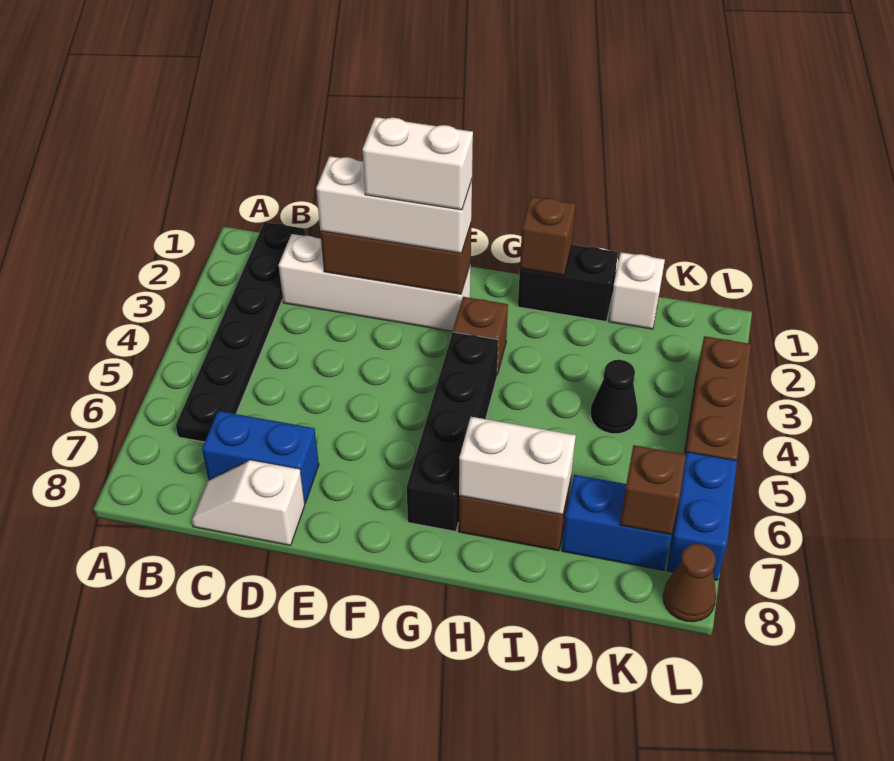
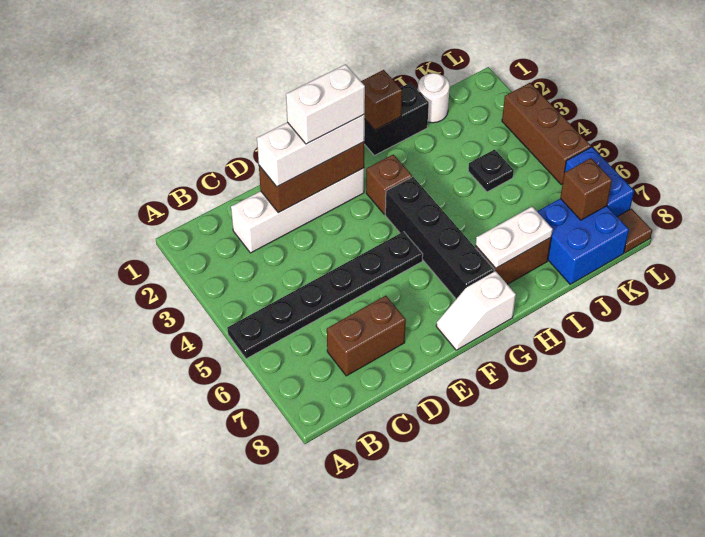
black plate B1:B6 level 1 -> black plate A5:F5 level 1
blue brick C7:D7 level 1 -> brown brick C7:D7 level 1
white slope C8:D8 level 1 top D -> white slope F8:G8 level 1 top G
white brick H7:I7 level 2 -> white plate H7:I7 level 2
white brick J1 level 1 -> white round brick J1 level 1
black cone J4 level 1 -> black plate J4 level 1
blue brick J7:K7 level 1 -> blue brick J7:K8 level 1
brown cone L8 level 1 -> brown tile L8 level 1

